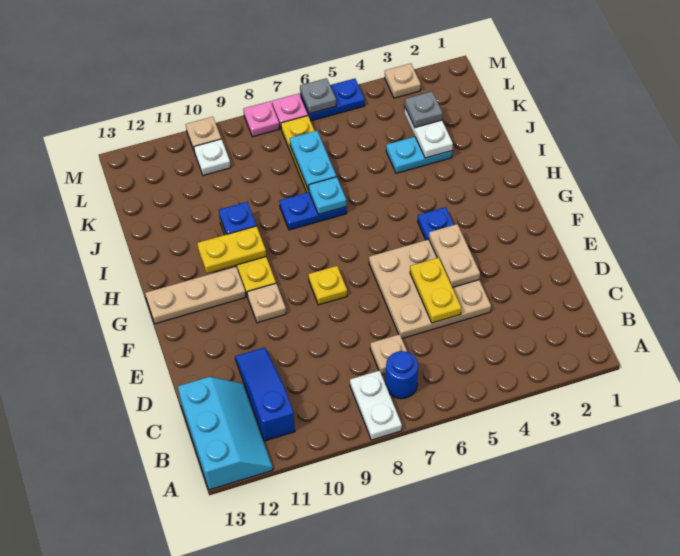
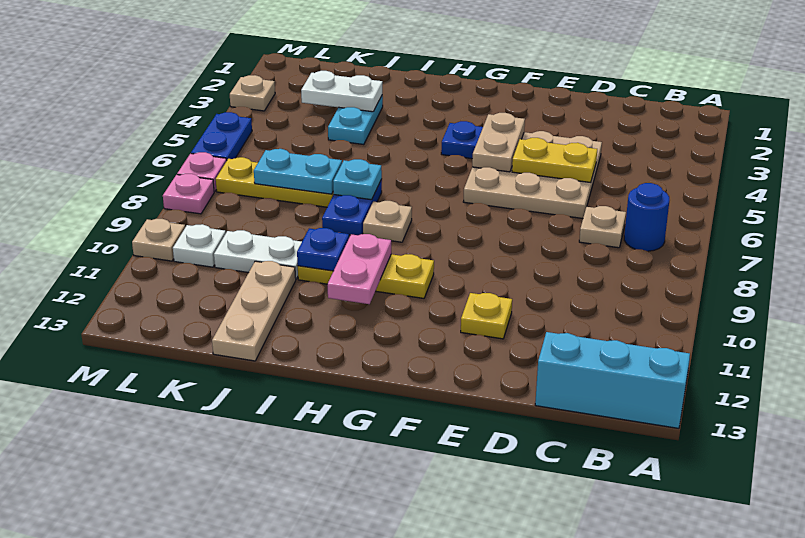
white plate A8:B8 level 1 -> white plate J10:K10 level 1
blue slope B11:D11 level 1 top B -> none
tan plate E4:F4 level 2 -> tan plate F4:F5 level 2
yellow plate F8 level 1 -> yellow plate E11 level 1
tan plate F10 level 1 -> tan plate H8 level 1
tan plate G11:G13 level 1 -> tan plate J11:J13 level 1
yellow plate H10:H11 level 2 -> pink plate H10:H11 level 2
grey plate K3 level 3 -> none
grey plate M6 level 2 -> none

